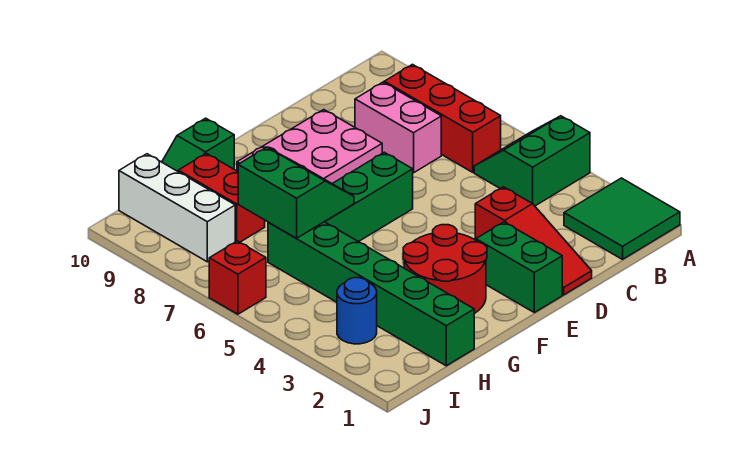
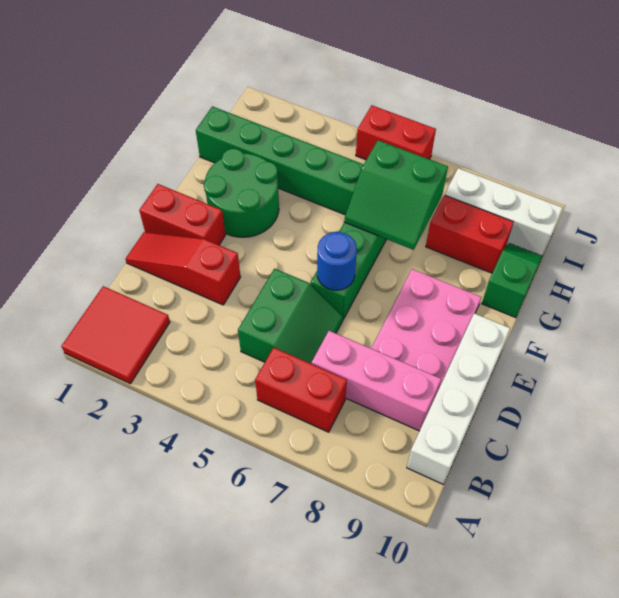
green tile A1:B2 level 1 -> red tile A1:B2 level 1
green slope A4:B5 level 1 top 4 -> green slope C5:D6 level 1 top 5
red brick B6:B8 level 1 -> red brick B6:B7 level 1
none -> white brick B10:E10 level 1
pink brick C7:C8 level 1 -> pink brick C7:C9 level 1
green brick E1:E2 level 1 -> red brick E1:E2 level 1
red round brick F2:G3 level 1 -> green round brick F2:G3 level 1
blue round brick I3 level 1 -> blue round brick E6 level 2
red brick J6 level 1 -> red brick J5:J6 level 1

